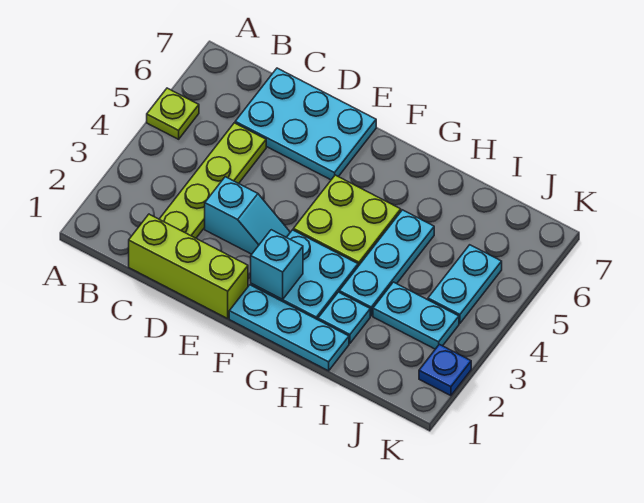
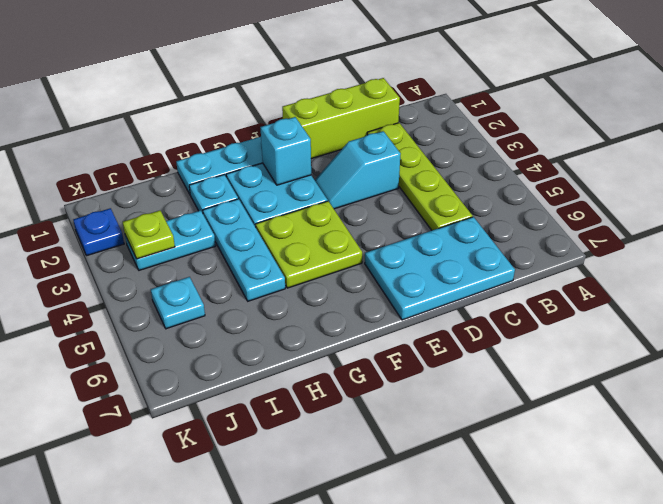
lime plate A5 level 1 -> lime plate J3 level 2
cyan plate J4:J5 level 1 -> cyan plate J5 level 1

